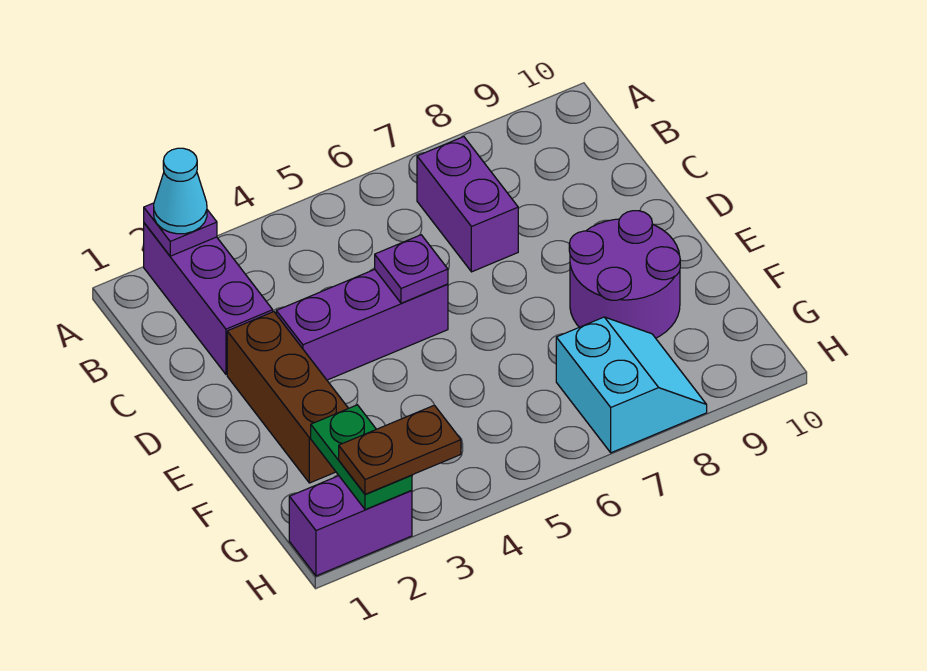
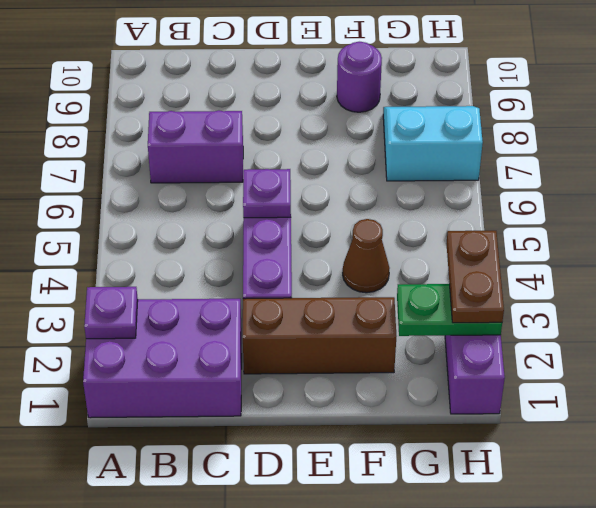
purple brick A2:C2 level 1 -> purple brick A1:C2 level 1
cyan cone A2 level 3 -> none
purple round brick E8:F9 level 1 -> purple round brick F9 level 1
none -> brown cone F4 level 1

